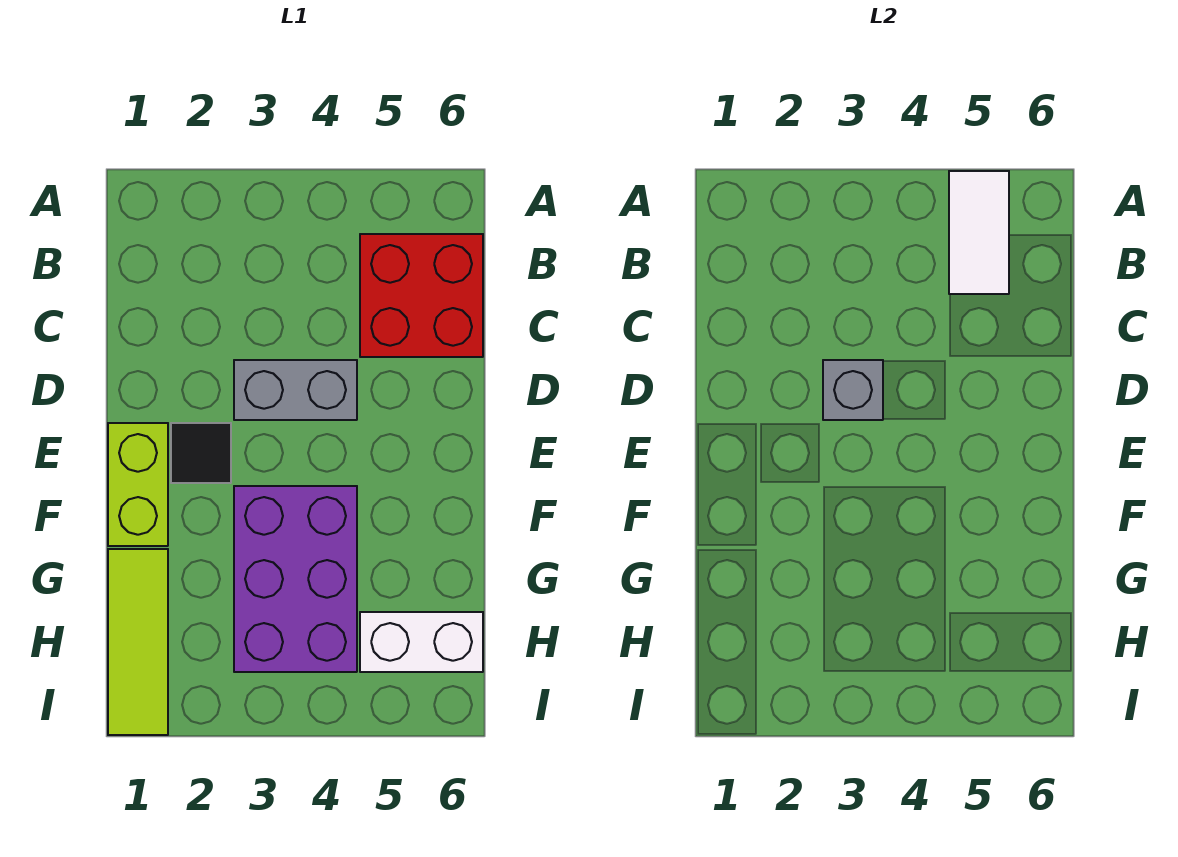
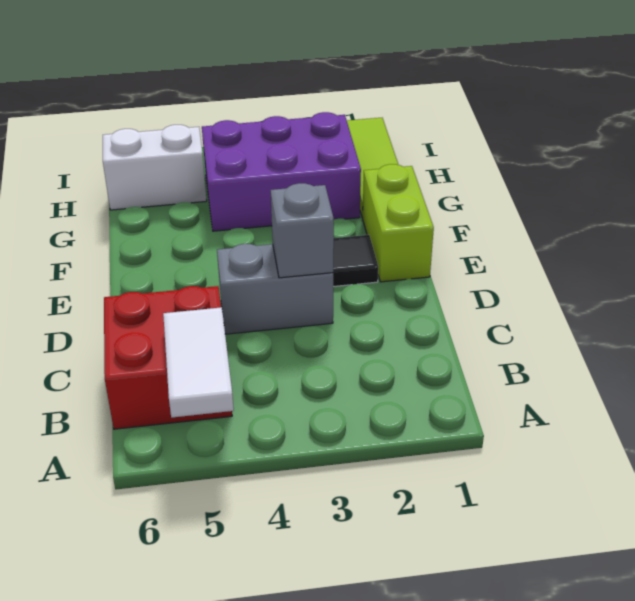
purple brick F3:H4 level 1 -> purple brick G2:H4 level 1

